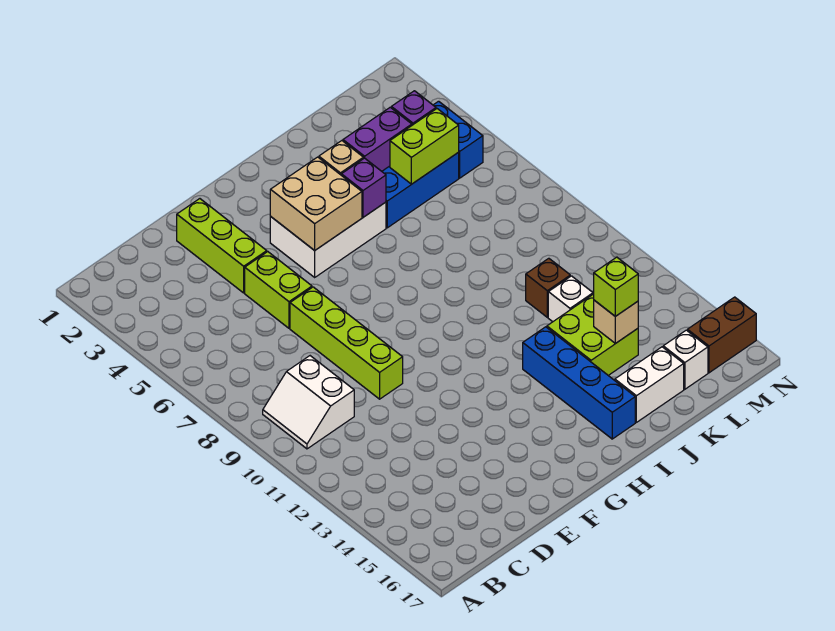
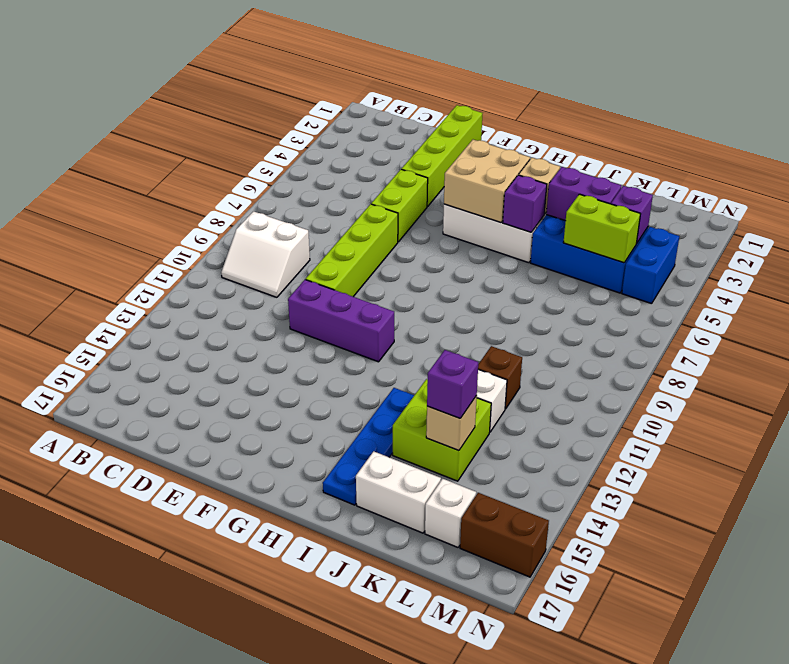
white slope B9:C10 level 1 top C -> white slope B9:C10 level 1 top 9
lime brick E2:E4 level 1 -> lime brick E1:E4 level 1
none -> purple brick E11:G11 level 1
blue brick I13:I16 level 1 -> blue plate I13:I16 level 1
lime brick K14 level 3 -> purple brick K14 level 3

